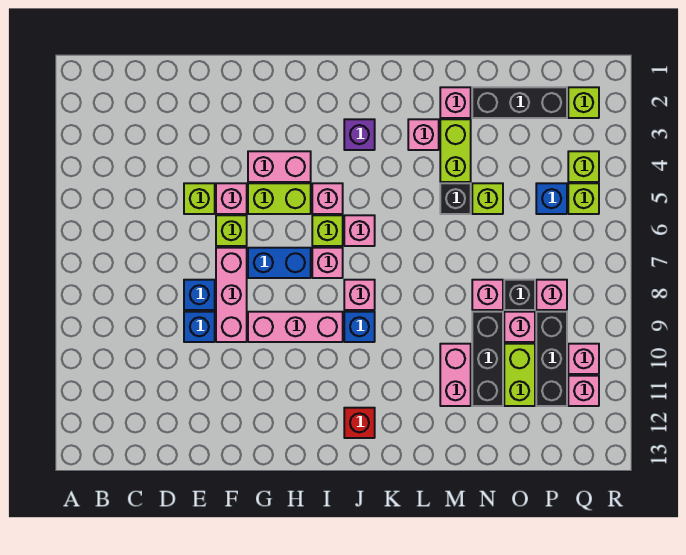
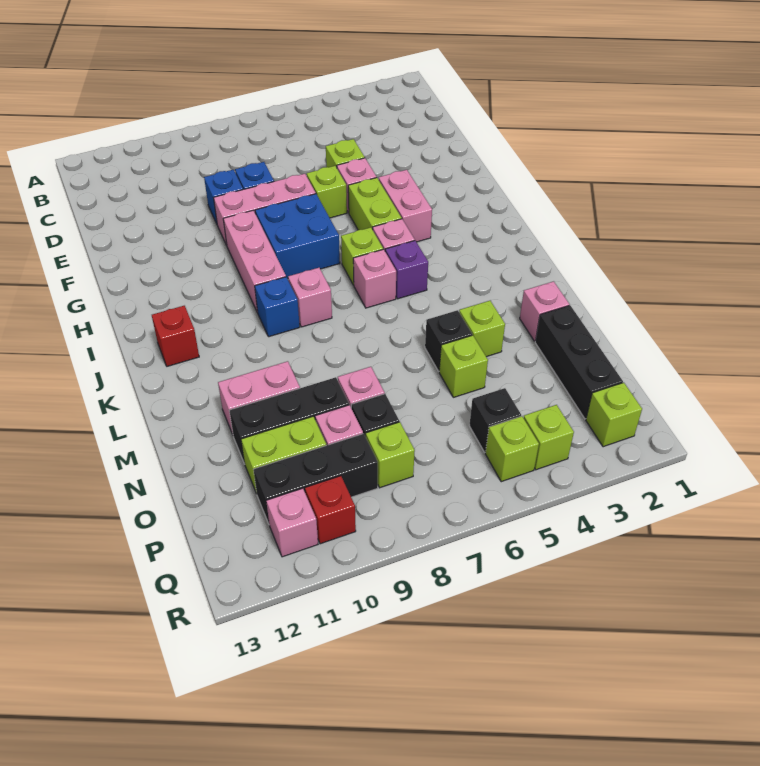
blue brick G7:H7 level 1 -> blue brick G7:H8 level 1
pink brick I7 level 1 -> none
purple brick J3 level 1 -> purple brick J5 level 1
pink brick L3 level 1 -> none
lime brick M3:M4 level 1 -> lime brick M4 level 1
blue brick P5 level 1 -> black brick P5 level 1
pink brick P8 level 1 -> lime brick P8 level 1
pink brick Q10 level 1 -> red brick Q10 level 1

